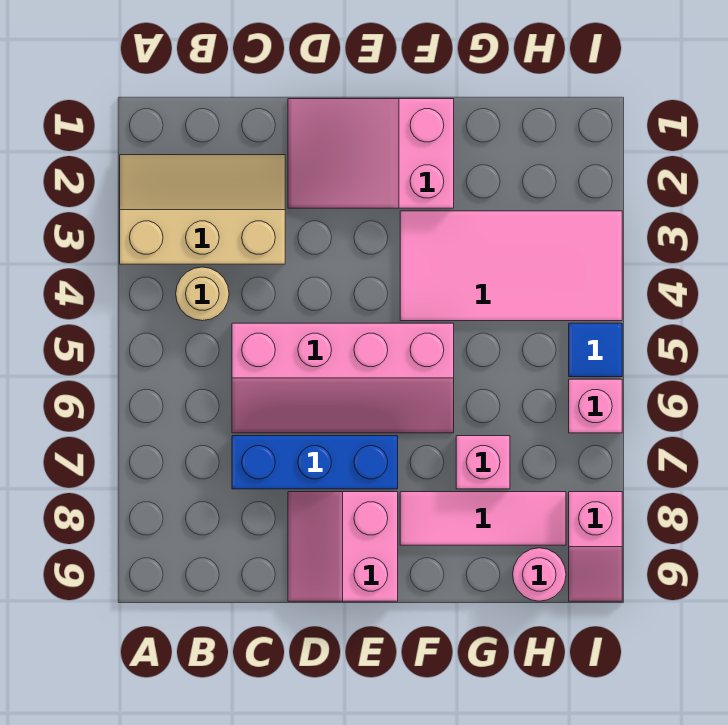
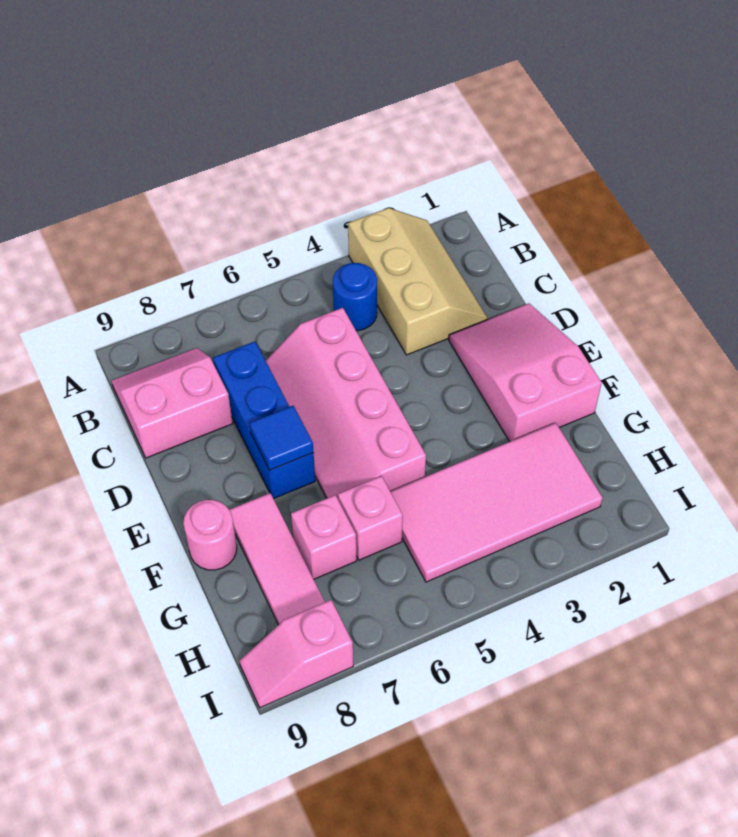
tan round brick B4 level 1 -> blue round brick B4 level 1
pink slope D8:E9 level 1 top E -> pink slope B8:C9 level 1 top C
pink tile F3:I4 level 1 -> pink tile G2:H5 level 1
pink round brick H9 level 1 -> pink round brick F9 level 1
blue tile I5 level 1 -> blue tile E7 level 2
pink brick I6 level 1 -> pink brick G6 level 1

